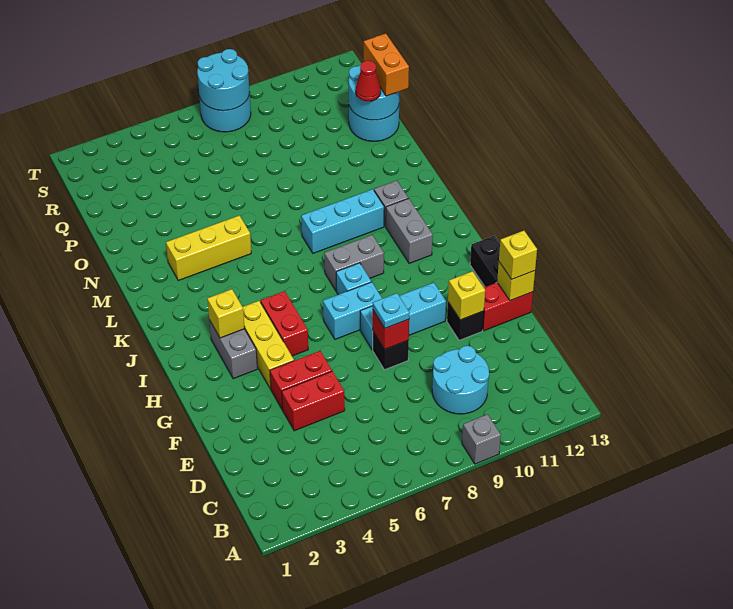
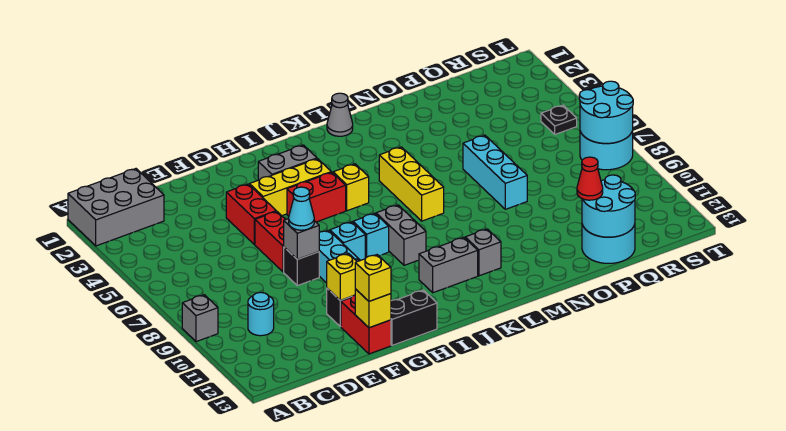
none -> grey brick A1:C2 level 1
cyan round brick C9:D10 level 1 -> cyan round brick C10 level 1
red brick E4:E5 level 1 -> red brick F6:F7 level 1
red brick F8 level 2 -> grey brick F8 level 2
cyan plate F8 level 3 -> cyan cone F8 level 3
cyan brick H7:H8 level 1 -> cyan brick H8 level 1
yellow brick I3 level 2 -> yellow brick J5 level 1
none -> grey cone L1 level 1
cyan brick L8:L10 level 1 -> cyan brick O6:O8 level 1
yellow brick M3:M5 level 1 -> yellow brick L5:L7 level 1
orange brick P13:Q13 level 3 -> none
none -> black plate S5 level 1

